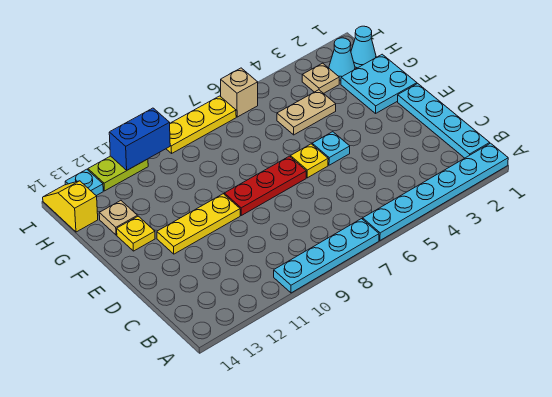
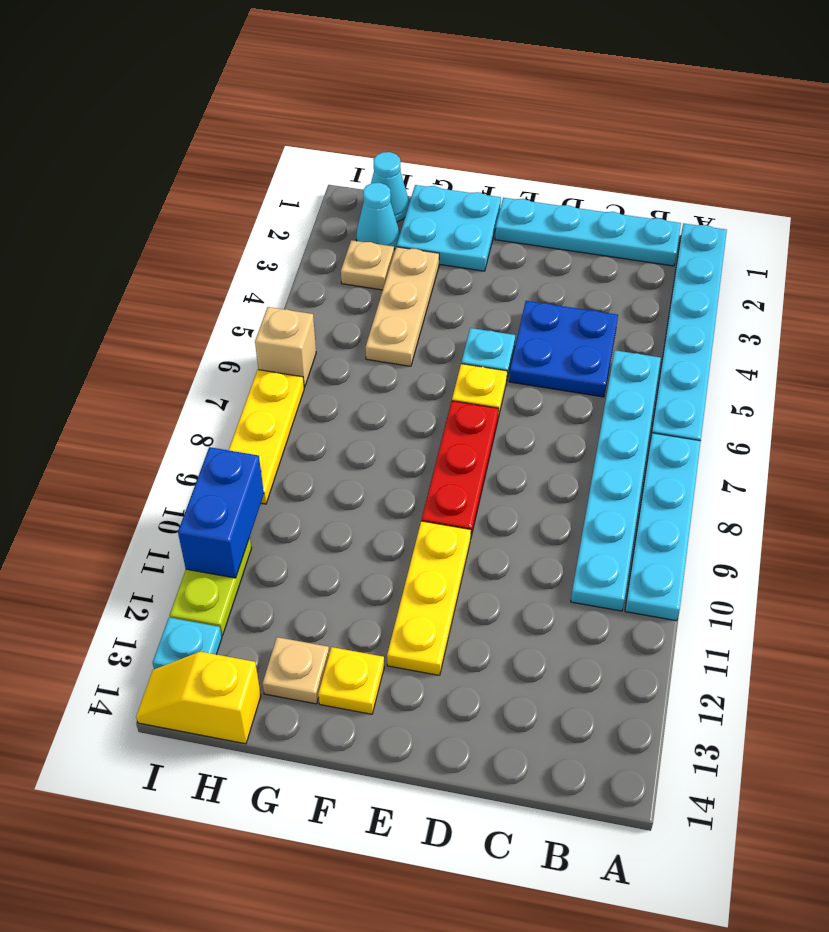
none -> cyan plate B5:B10 level 1
none -> blue plate C4:D5 level 1
tan plate G4:G5 level 1 -> tan plate G3:G5 level 1

